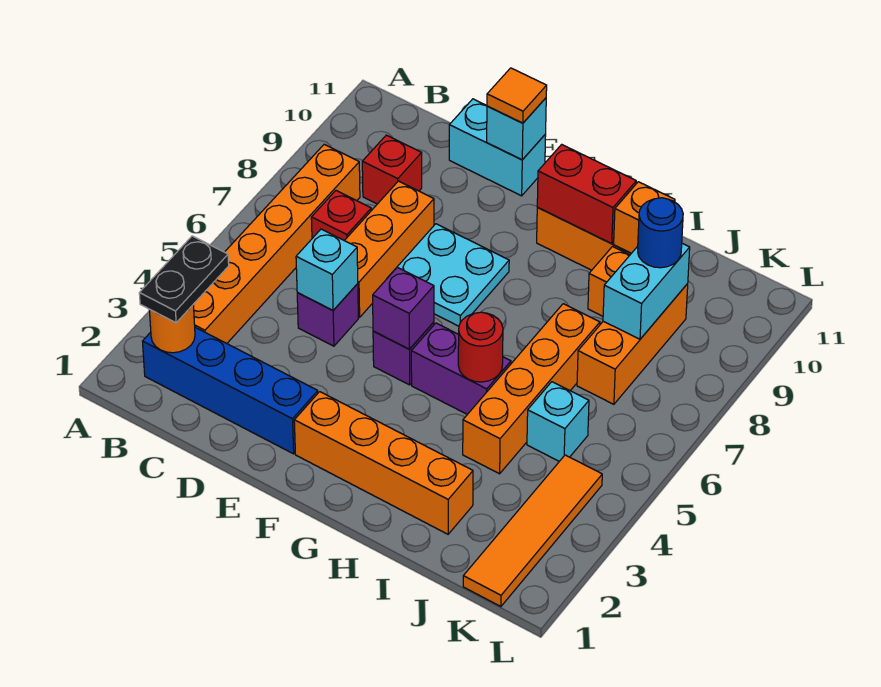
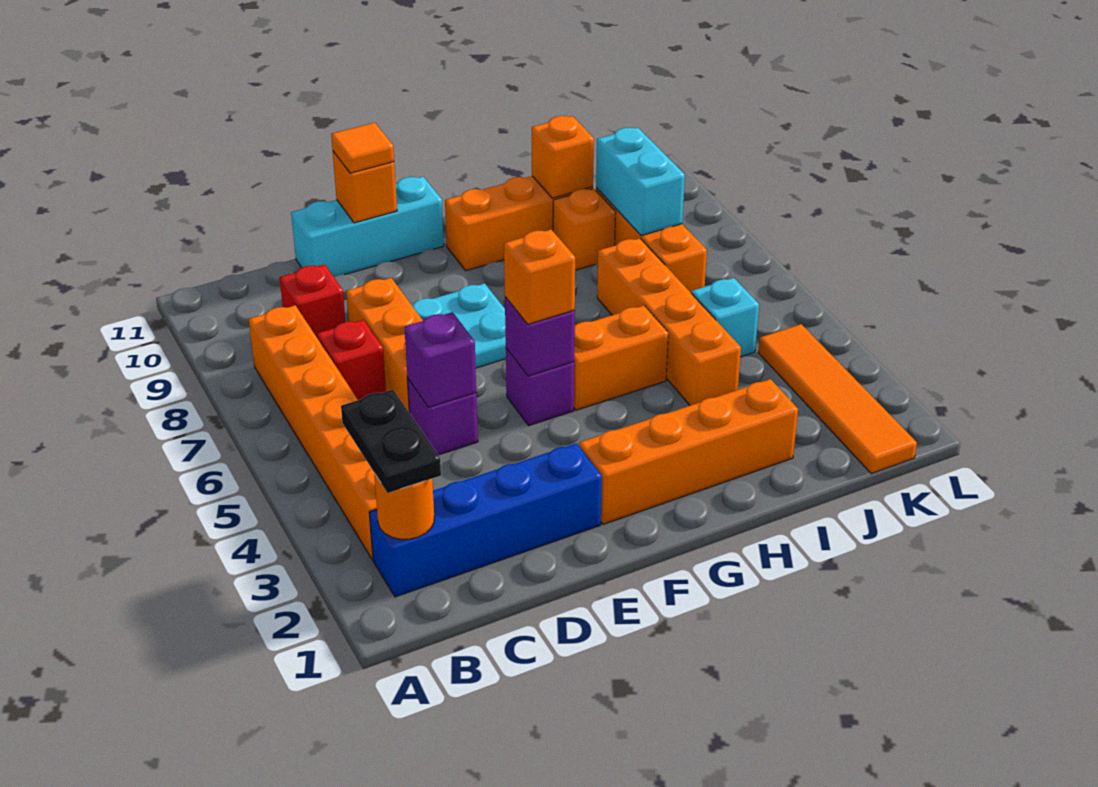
cyan brick D5 level 2 -> purple brick D5 level 2
cyan brick D11:E11 level 1 -> cyan brick D11:F11 level 1
cyan brick E11 level 2 -> orange brick E11 level 2
none -> orange brick F5 level 3
purple brick G5:H5 level 1 -> orange brick G5:H5 level 1
red brick G10:H10 level 2 -> none
red round brick H5 level 2 -> none
blue round brick J9 level 3 -> none

